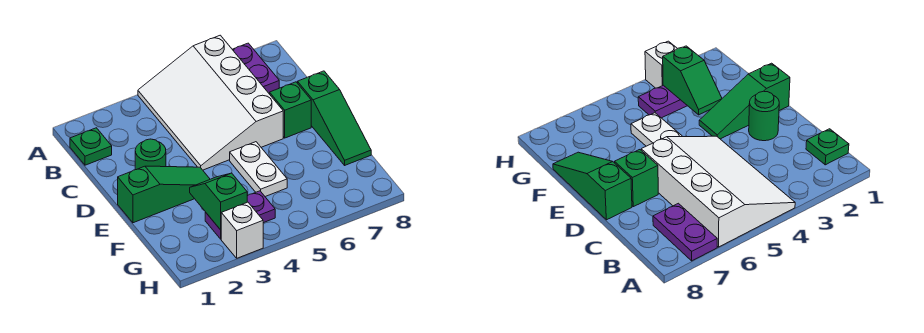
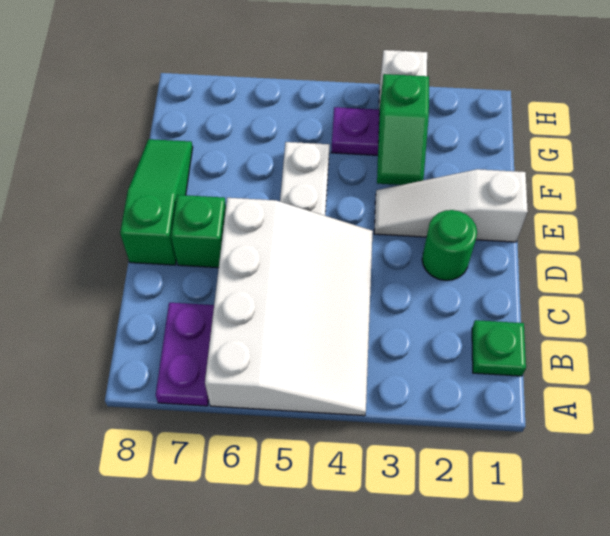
green slope E1:E3 level 1 top 1 -> white slope E1:E3 level 1 top 1

